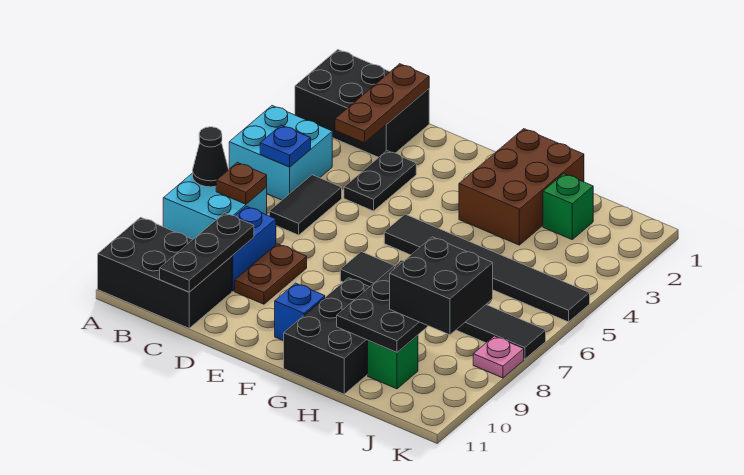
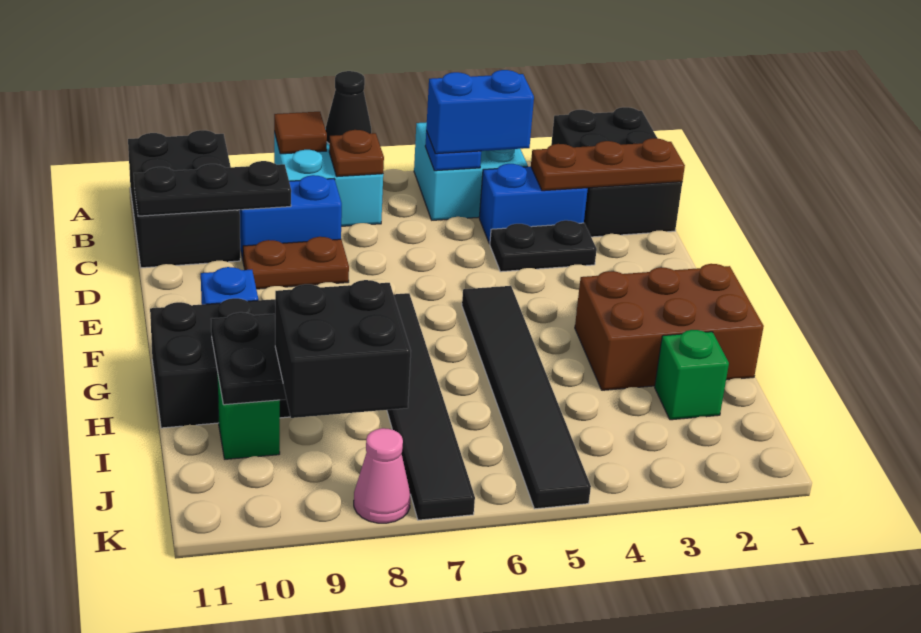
none -> brown tile A8 level 2
none -> blue brick B4:B5 level 3
none -> blue brick C3:C4 level 1
black tile C5:C6 level 1 -> none
pink plate K8 level 1 -> pink cone K8 level 1

